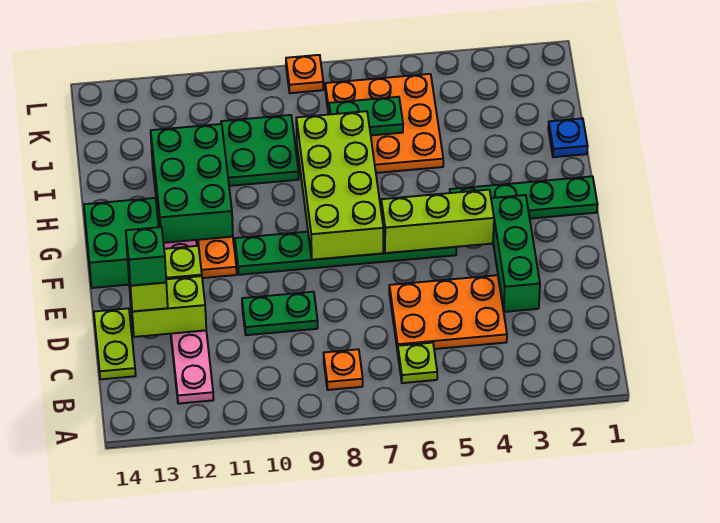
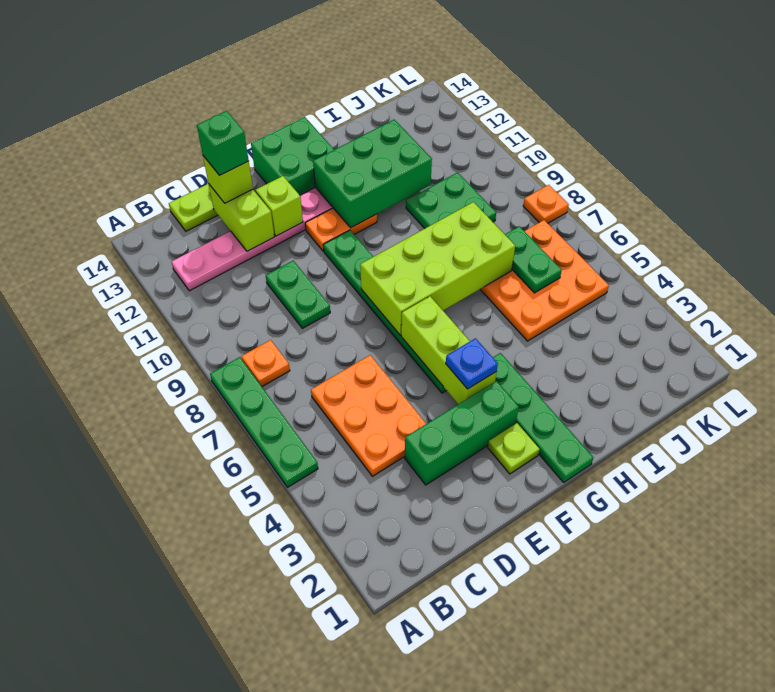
none -> green plate A5:A8 level 1
lime plate B6 level 1 -> lime plate F2 level 1
blue plate I1 level 1 -> blue plate F4 level 3

